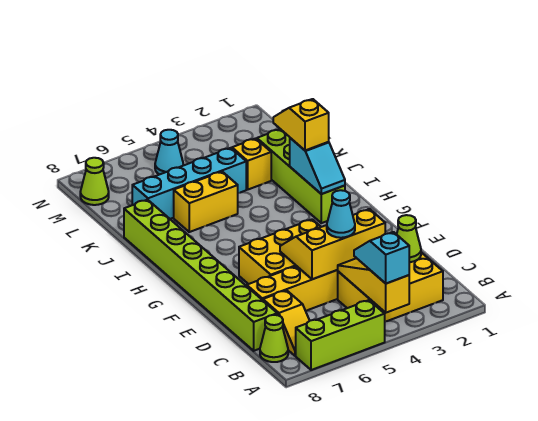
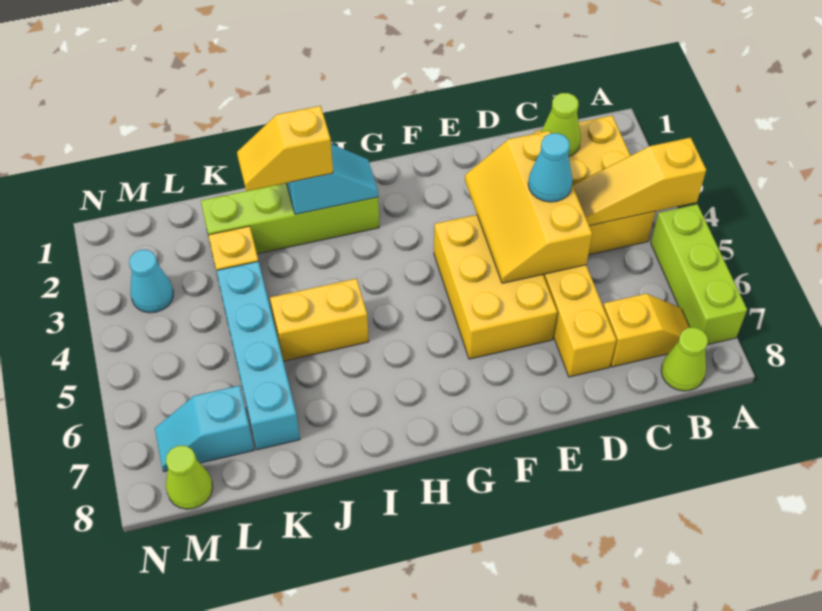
cyan slope A4:B4 level 3 top A -> cyan slope L7:M7 level 1 top L
lime brick C8:J8 level 1 -> none
yellow brick J5:J6 level 1 -> yellow brick I5:J5 level 1
cyan cone M5 level 1 -> cyan cone M3 level 1

